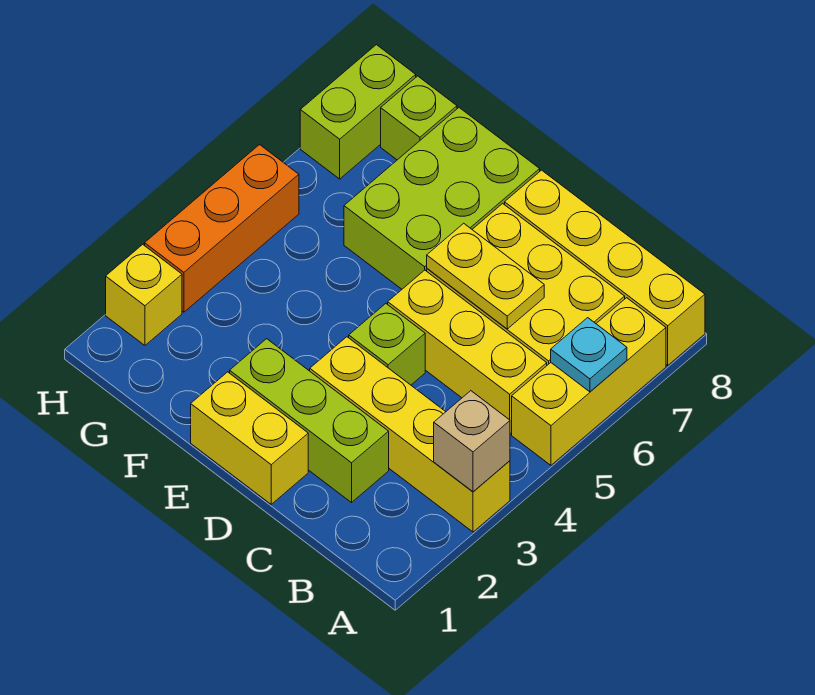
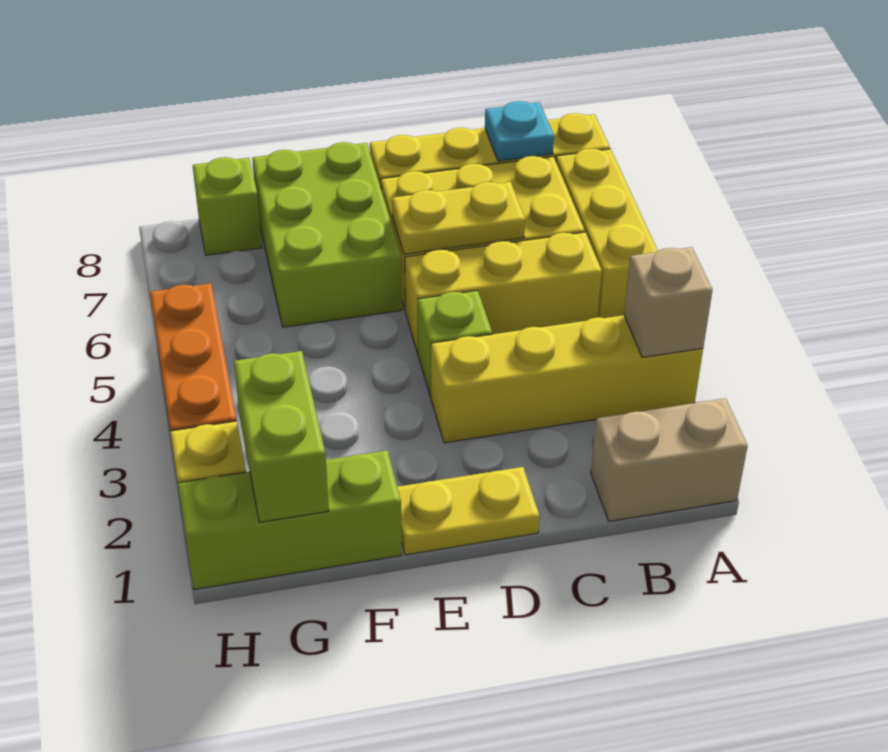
none -> tan brick A1:B1 level 1
cyan plate A6 level 2 -> cyan plate B8 level 2
lime brick C2:E2 level 1 -> lime brick F1:H1 level 1
yellow brick D1:E1 level 1 -> yellow plate D1:E1 level 1
lime brick H7:H8 level 1 -> lime brick G1:G2 level 2

